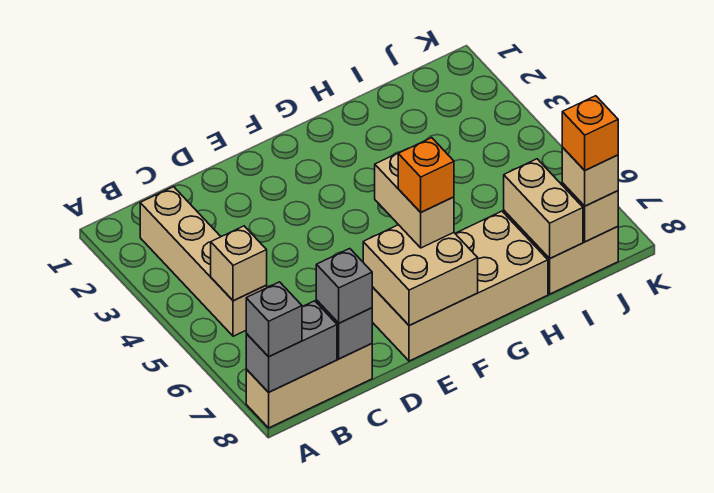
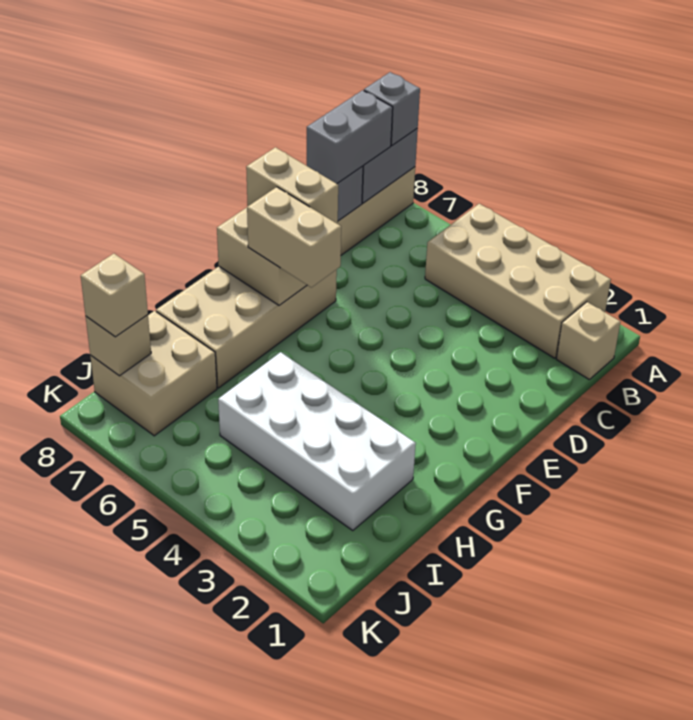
tan brick B2:B5 level 1 -> tan brick A2:B5 level 1
tan brick B5 level 2 -> tan brick B1 level 1
grey brick C8 level 3 -> grey brick B8:C8 level 3
orange brick F7 level 4 -> none
none -> white brick H2:I5 level 1
tan brick I7:I8 level 2 -> tan brick E7:E8 level 3
orange brick J8 level 4 -> none

